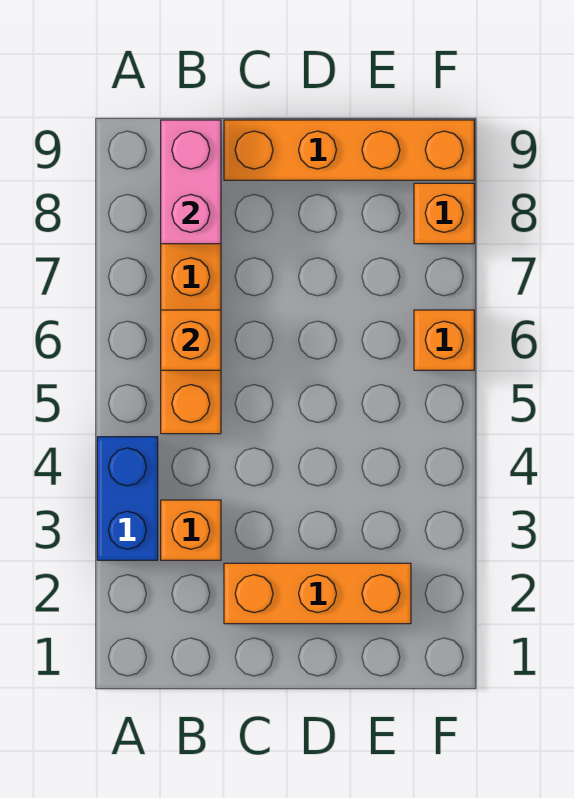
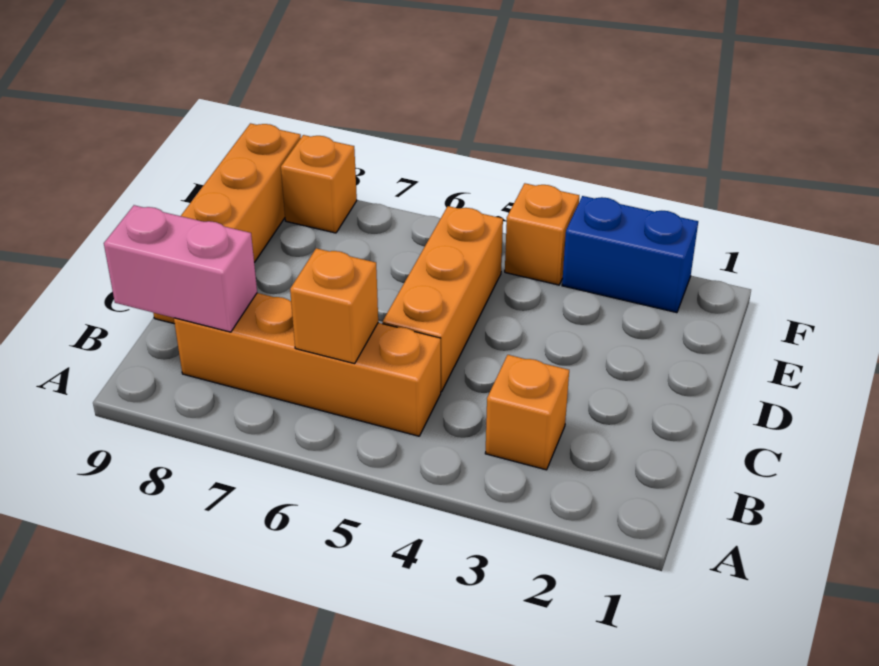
blue brick A3:A4 level 1 -> blue brick F2:F3 level 1
orange brick C2:E2 level 1 -> orange brick C5:E5 level 1
orange brick F6 level 1 -> orange brick F4 level 1

